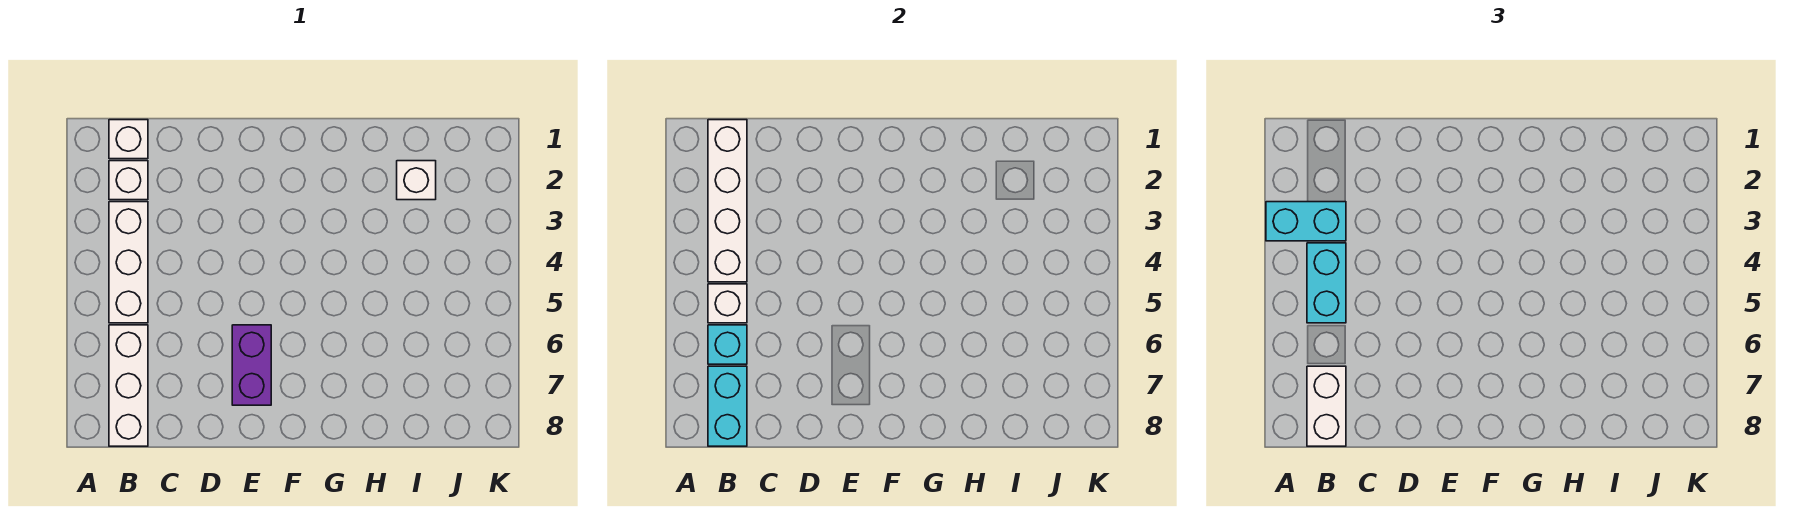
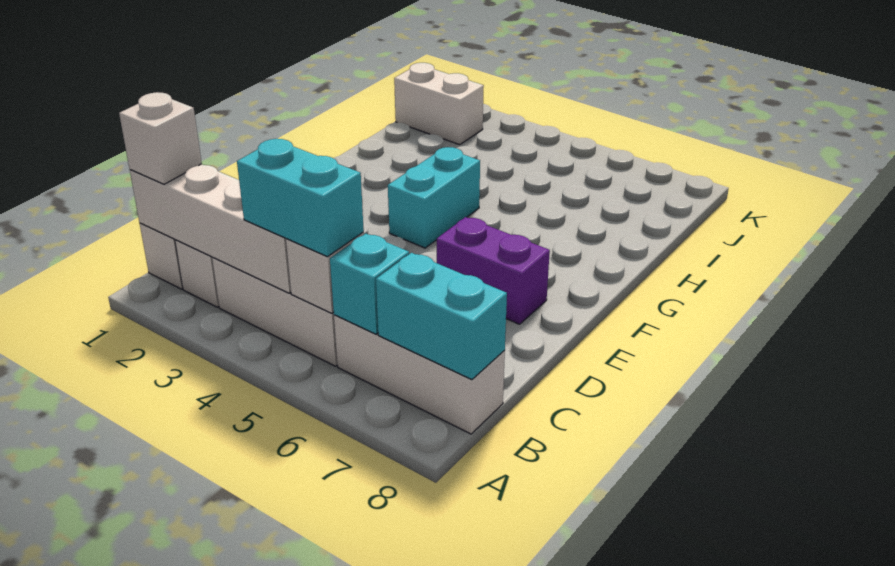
cyan brick A3:B3 level 3 -> cyan brick F4:G4 level 1
white brick B7:B8 level 3 -> white brick J1:J2 level 1
white brick I2 level 1 -> white brick B1 level 3

